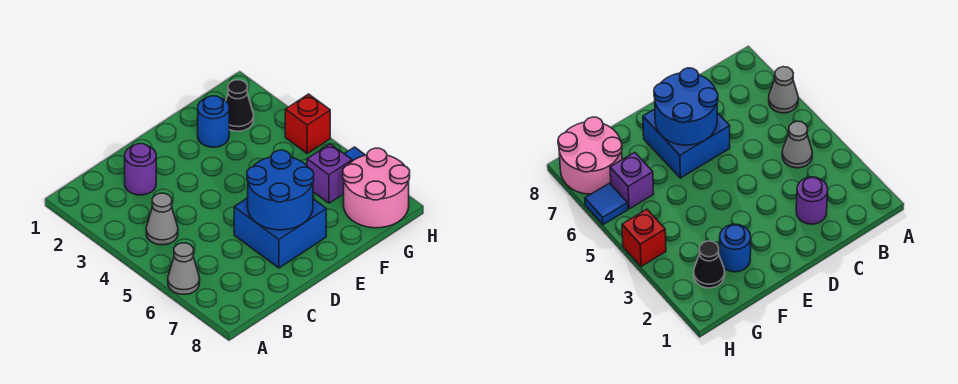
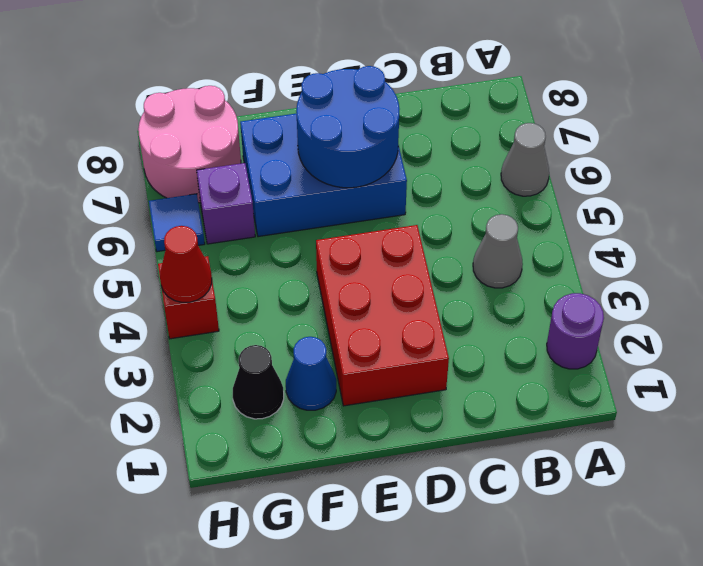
purple round brick C2 level 1 -> purple round brick A2 level 1
none -> red brick D2:E4 level 1
blue brick D6:E7 level 1 -> blue brick D6:F7 level 1
blue round brick F2 level 1 -> blue cone F2 level 1
none -> red cone H4 level 2

